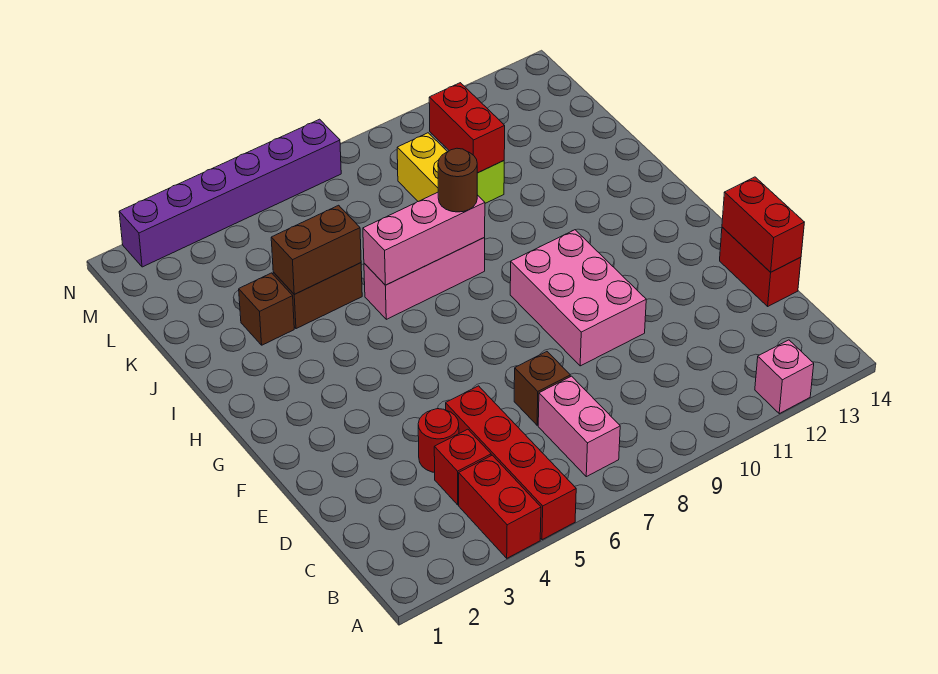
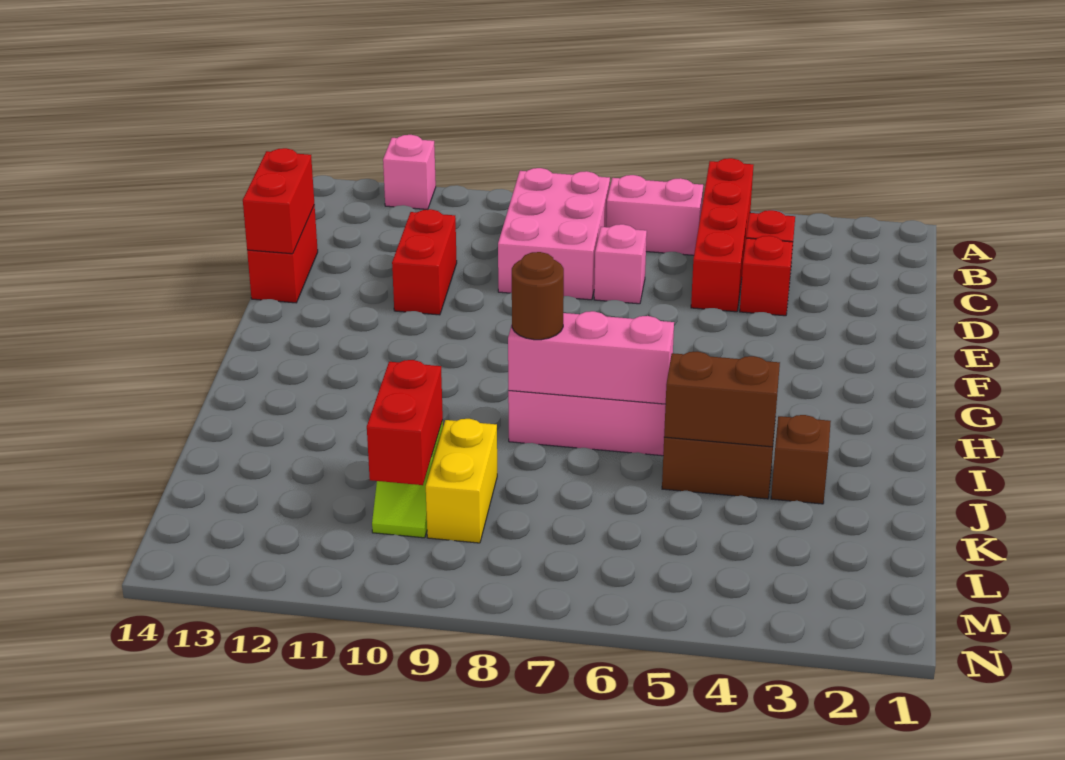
red brick A4:B4 level 1 -> red brick D11:E11 level 1
pink brick B7:C7 level 1 -> pink brick B6:B7 level 1
red round brick D4 level 1 -> red brick D4 level 1
brown brick D7 level 1 -> pink brick D7 level 1
pink brick E9:G10 level 1 -> pink brick B8:D9 level 1
purple brick N2:N7 level 1 -> none

